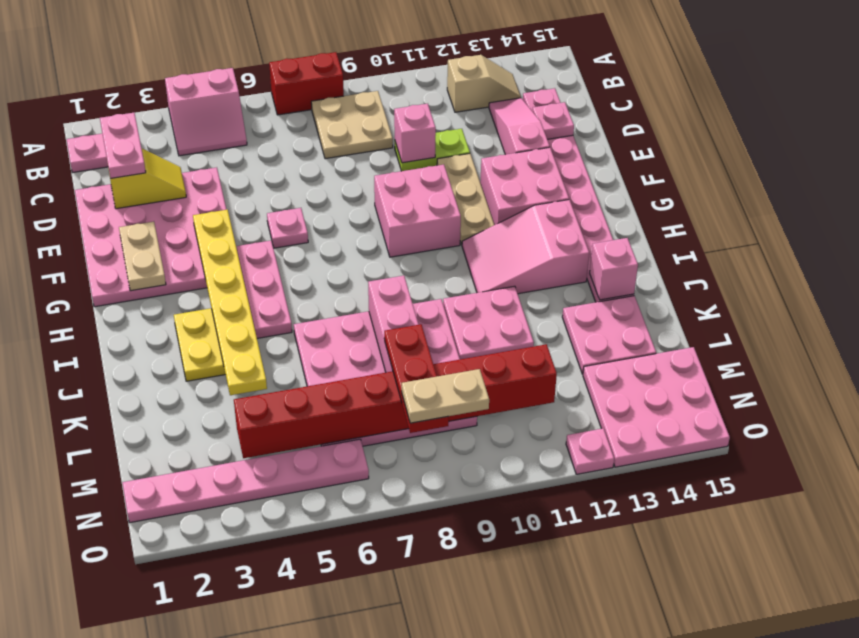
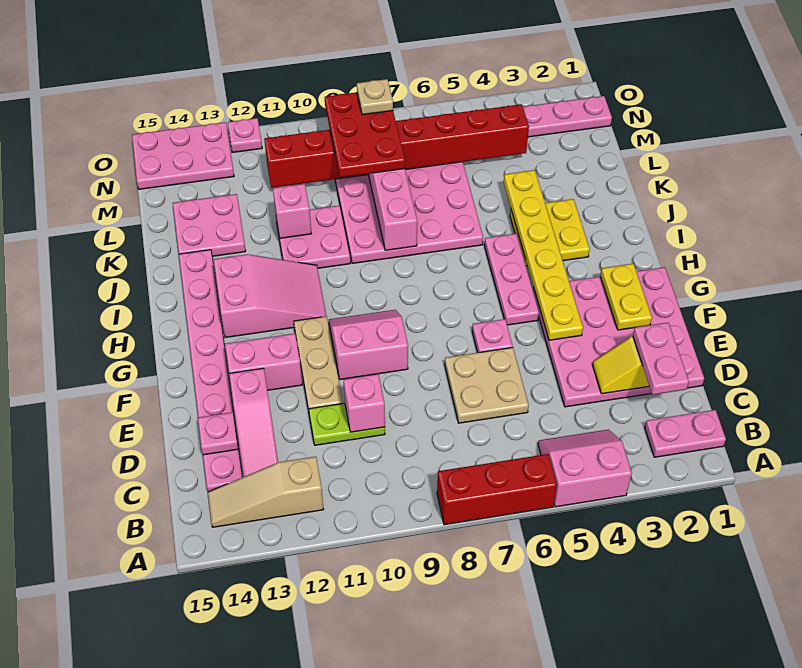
red brick A7:A8 level 1 -> red brick A6:A8 level 1
tan plate B8:C9 level 1 -> tan plate D6:E7 level 1
tan slope B12:B13 level 1 top 12 -> tan slope B12:B14 level 1 top 12
tan plate F2:G2 level 2 -> yellow plate F2:G2 level 2
pink brick F9:G10 level 1 -> pink slope F9:G10 level 1 top F
pink brick F12:G13 level 1 -> pink brick F12:F13 level 1
pink brick J14 level 2 -> pink brick K11 level 2
red plate L8:N8 level 3 -> red plate L8:N9 level 3
pink plate M13:O15 level 1 -> pink plate N13:O15 level 1
tan plate N8:N9 level 4 -> tan plate N8 level 4

